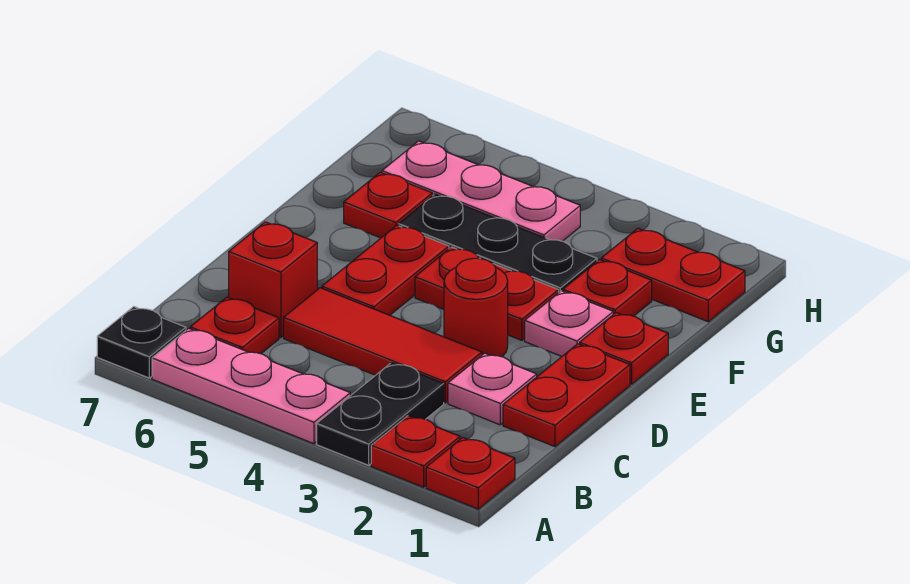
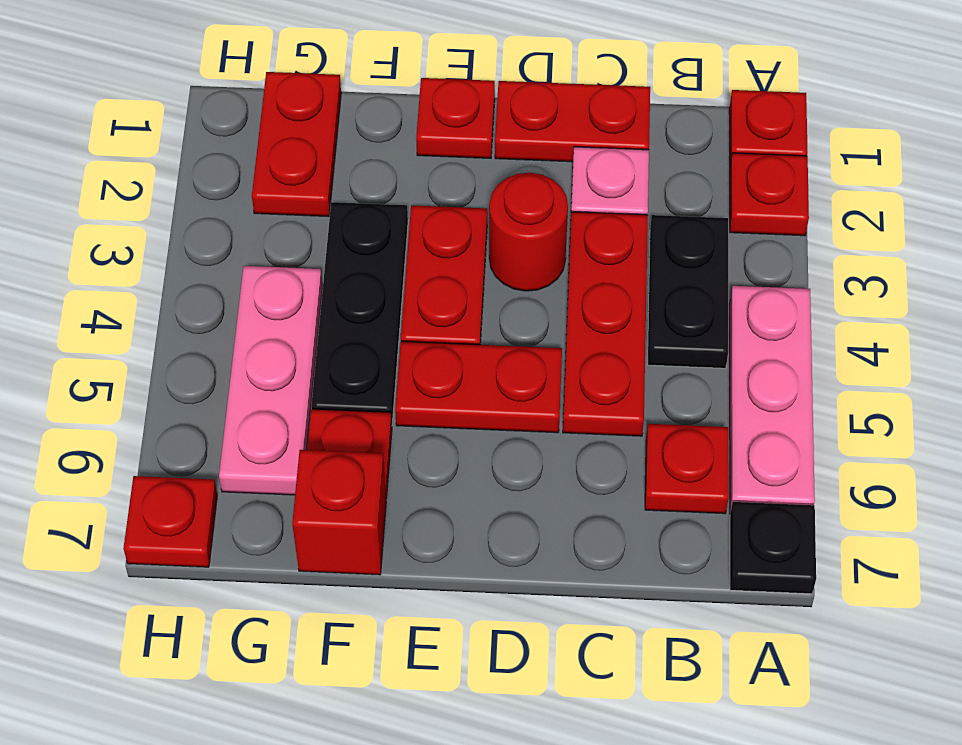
black plate A3:B3 level 1 -> black plate B3:B4 level 1
red tile C3:C5 level 1 -> red plate C3:C5 level 1
red brick C6 level 1 -> red brick F7 level 1
pink plate E2 level 1 -> none
red plate F2 level 1 -> red plate H7 level 1

